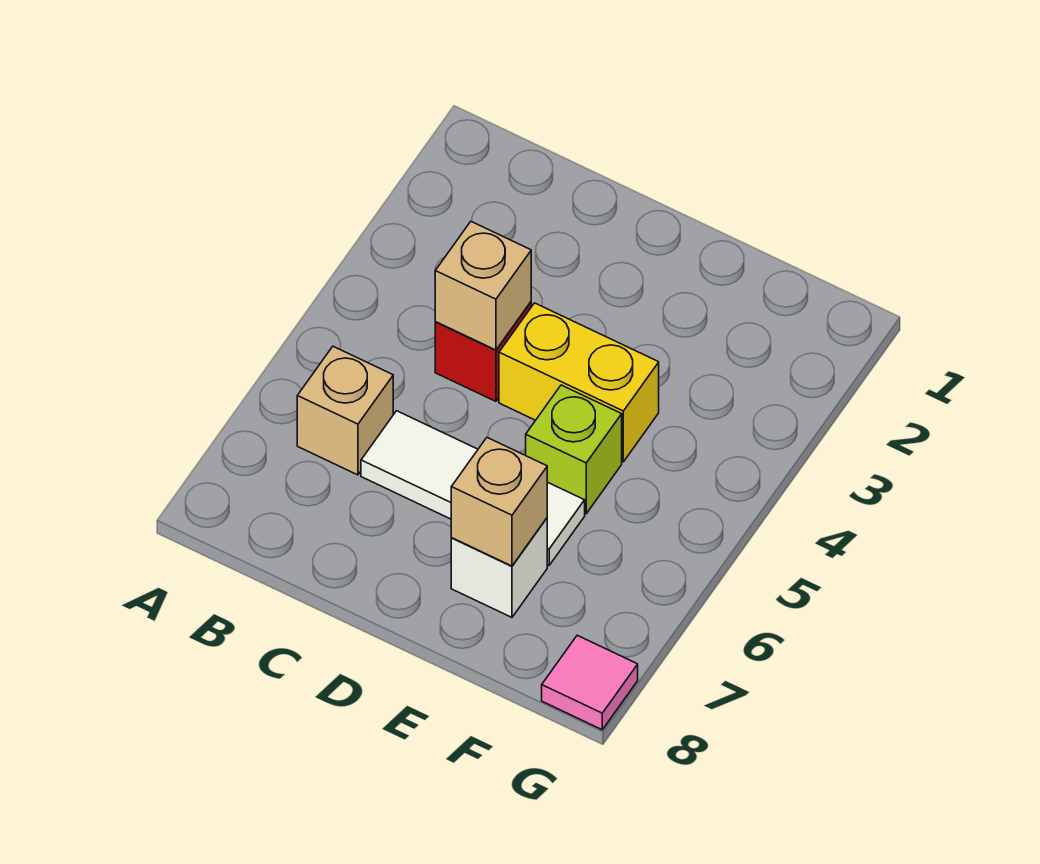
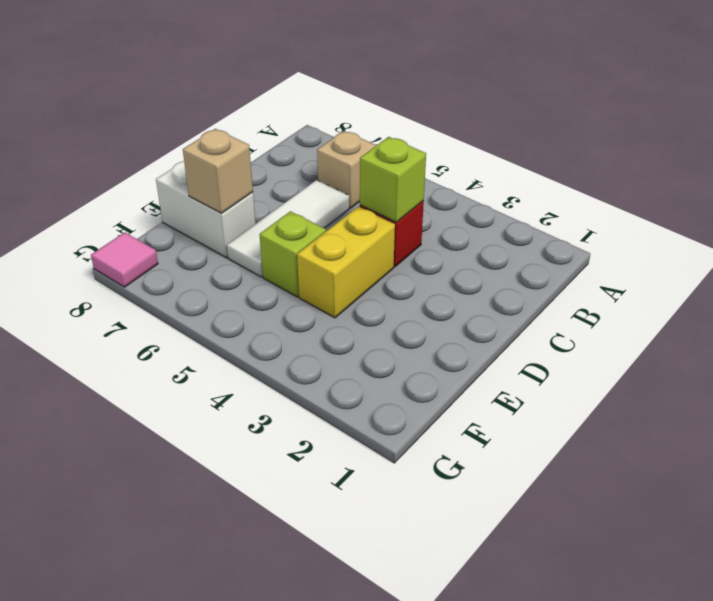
tan brick C4 level 2 -> lime brick C4 level 2
white brick E7 level 1 -> white brick E7:E8 level 1

